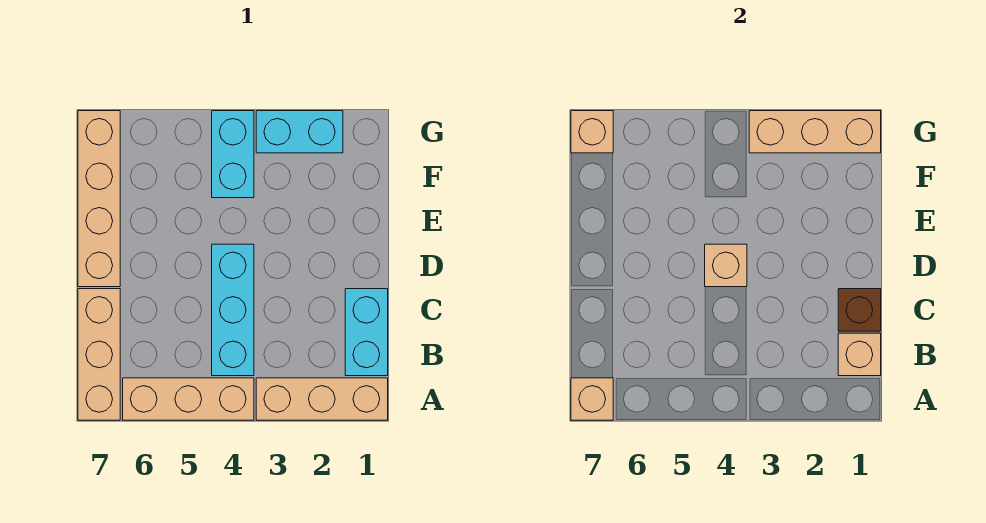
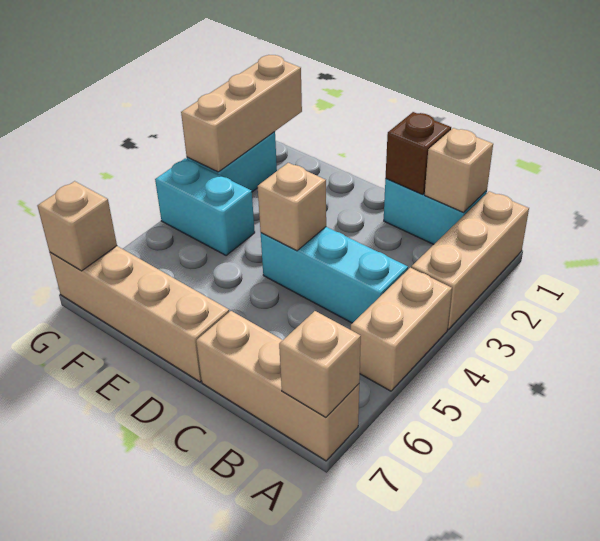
tan brick A4:A6 level 1 -> tan brick A4:A5 level 1

